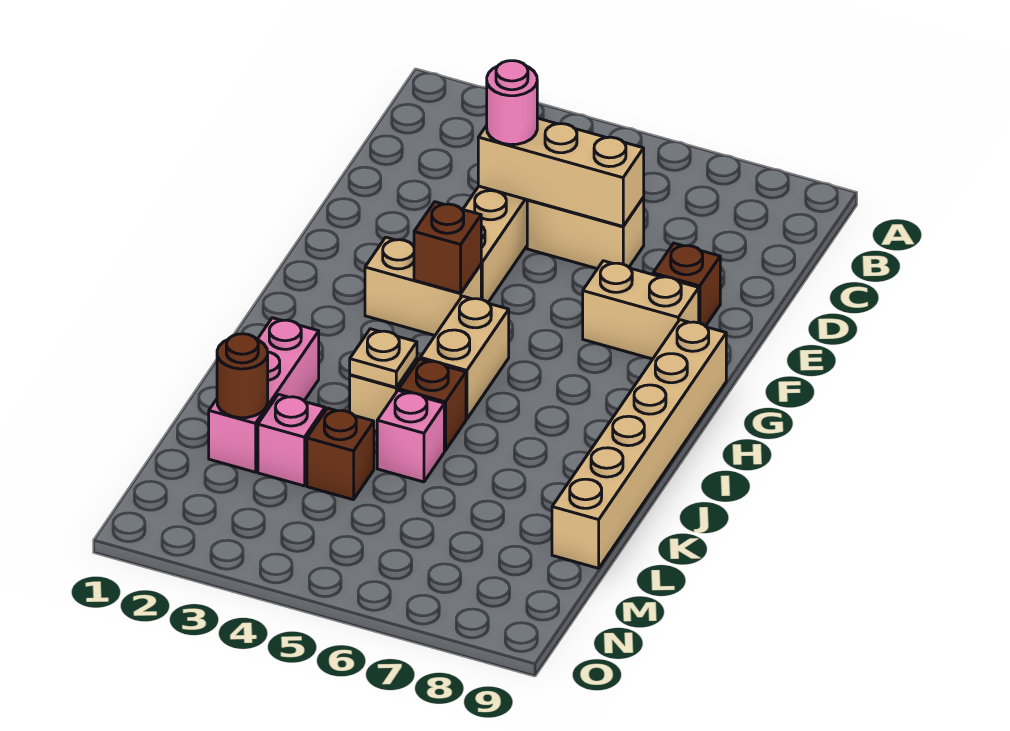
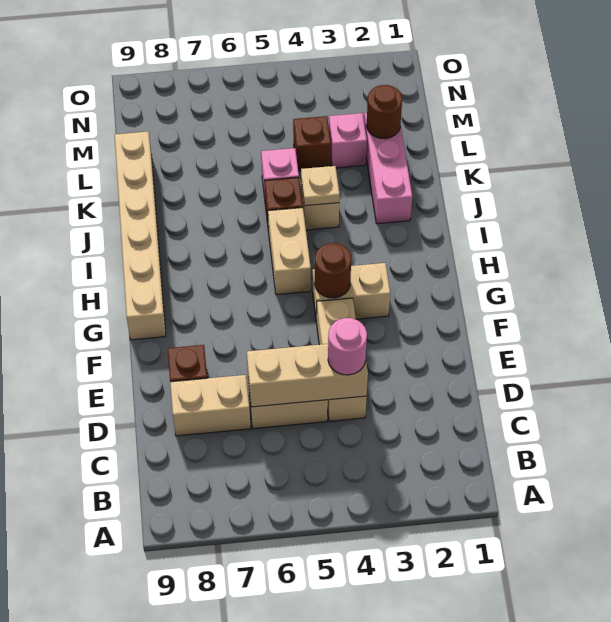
tan brick F7:F8 level 1 -> tan brick D7:D8 level 1
brown brick G4 level 2 -> brown round brick G4 level 2

